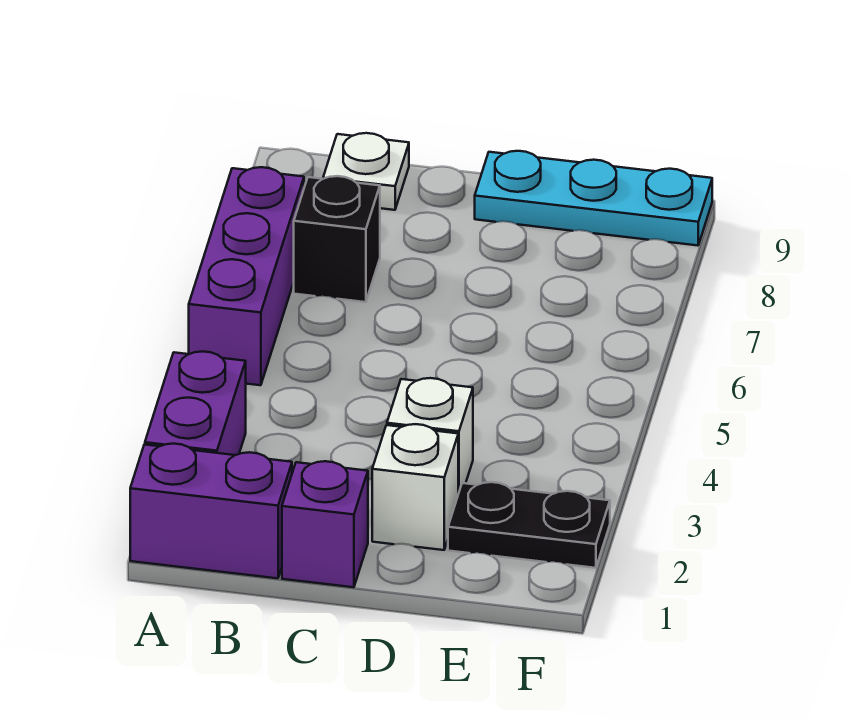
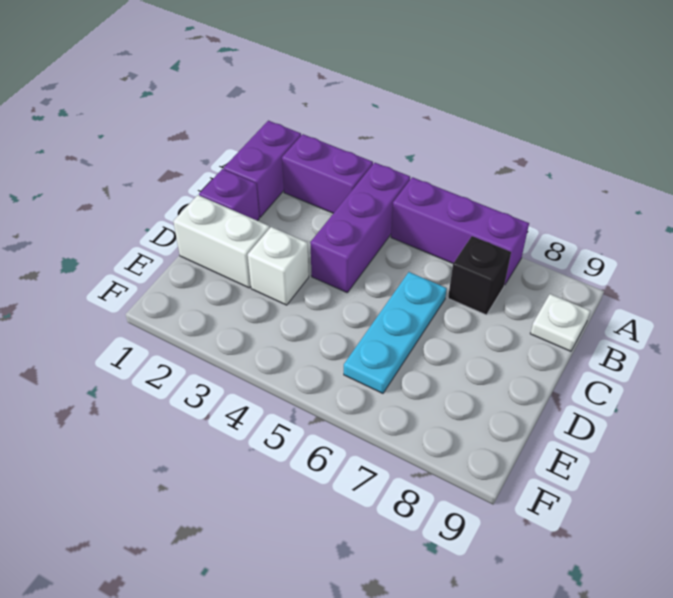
none -> purple brick A4:C4 level 1
white brick D2 level 1 -> white brick D1:D2 level 1
cyan plate D9:F9 level 1 -> cyan plate C6:E6 level 1
black plate E2:F2 level 1 -> none

